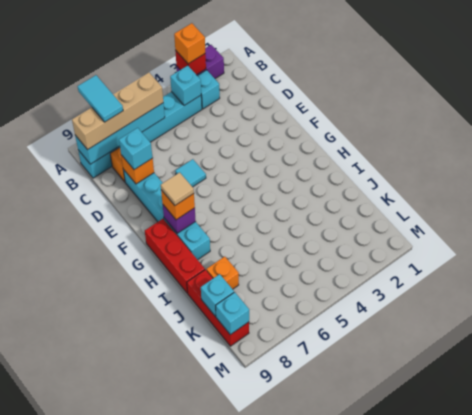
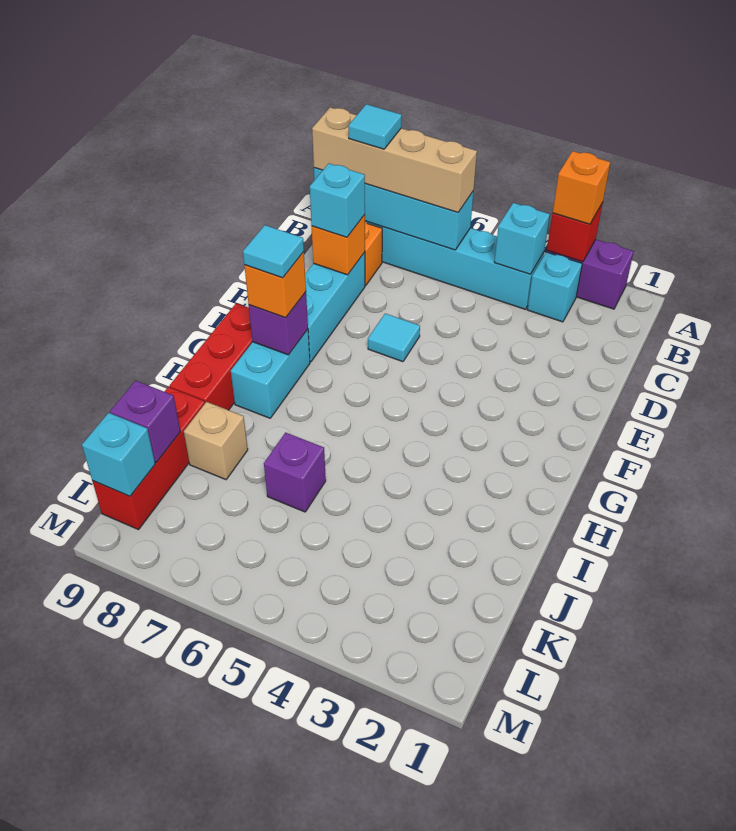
cyan tile A8:B8 level 4 -> cyan tile B8 level 4
tan tile G8 level 4 -> cyan tile G8 level 4
none -> purple brick J6 level 1
orange brick J8 level 1 -> tan brick J8 level 1
cyan brick K9 level 2 -> purple brick K9 level 2

